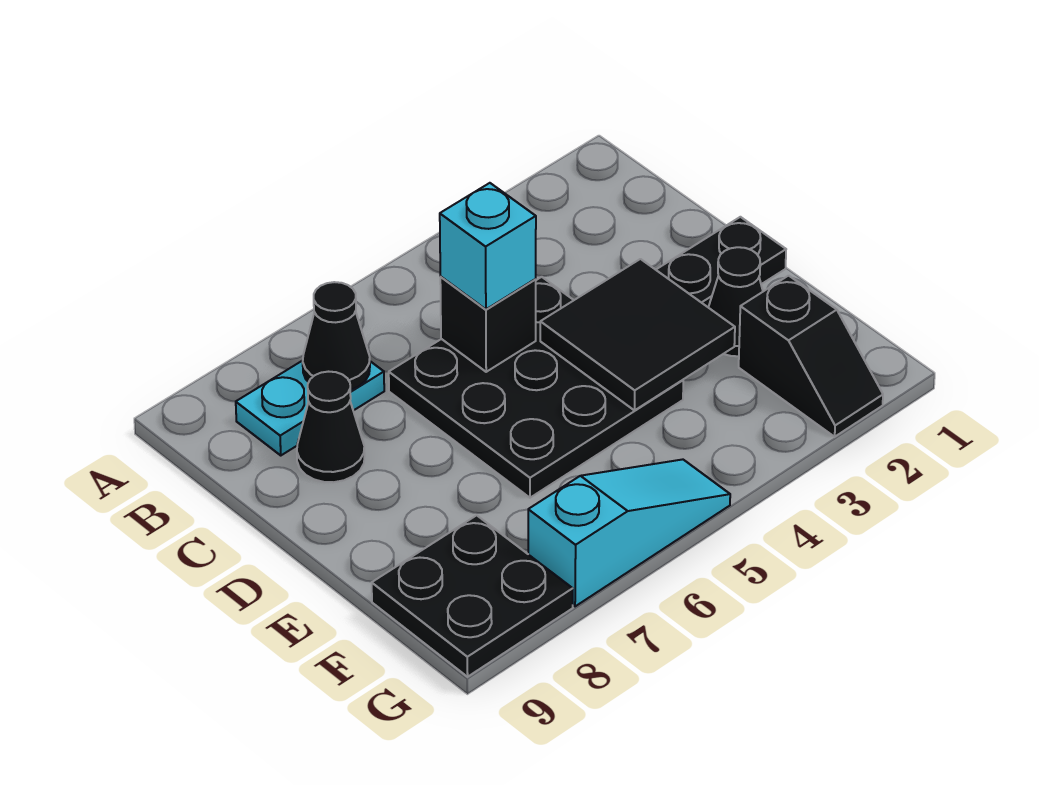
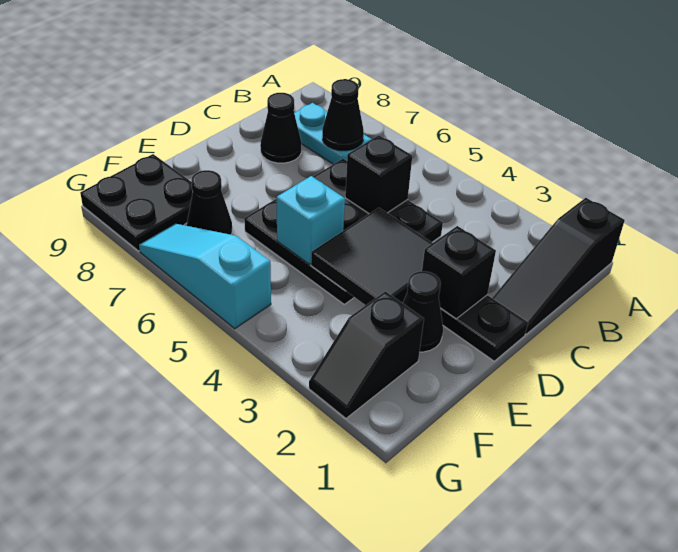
none -> black slope A1:C1 level 1 top A
cyan brick C5 level 3 -> cyan brick E5 level 2
none -> black brick D2 level 2
none -> black cone F7 level 1
cyan slope G5:G7 level 1 top 7 -> cyan slope G5:G7 level 1 top 5

